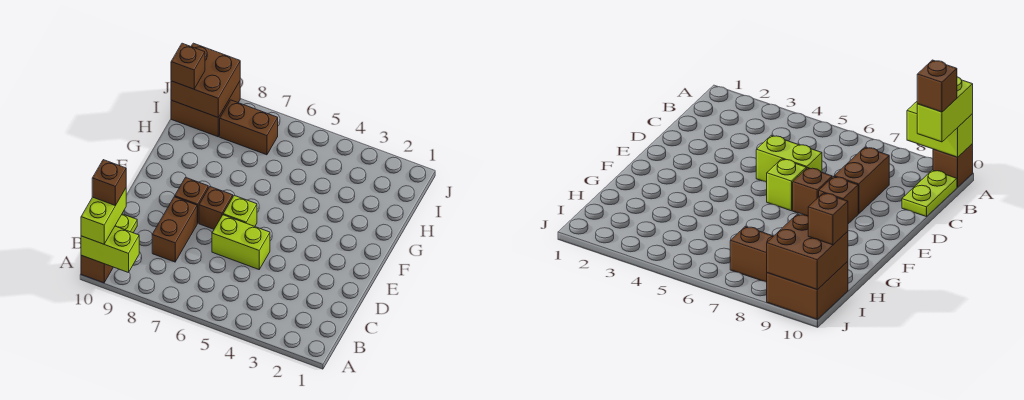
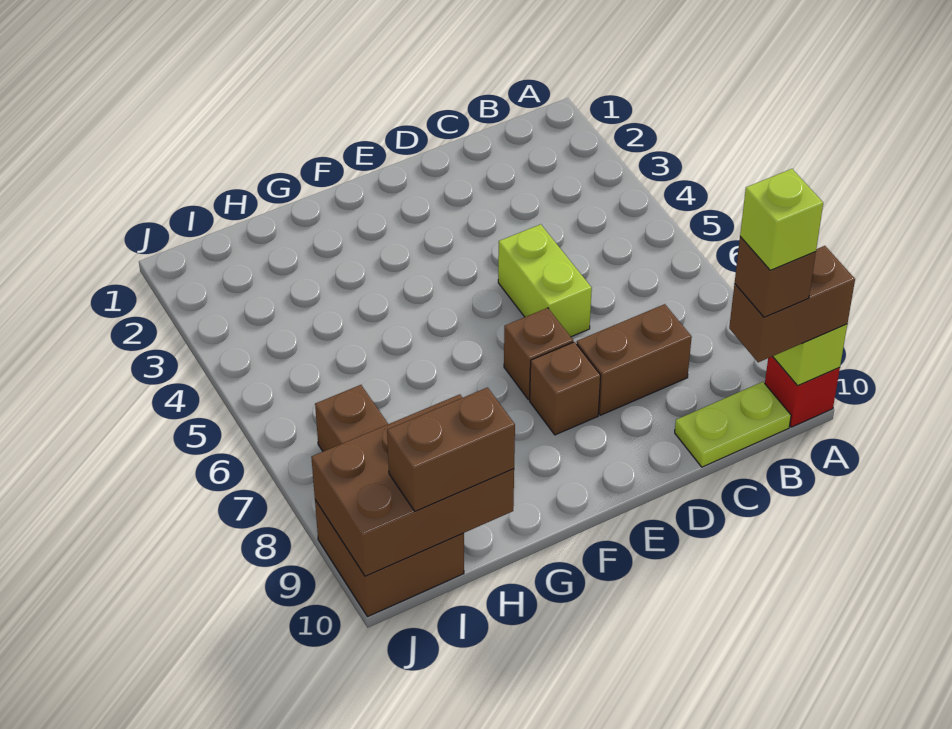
brown brick A10 level 1 -> red brick A10 level 1
lime brick A10:B10 level 3 -> brown brick A10:B10 level 3
lime brick E6 level 1 -> lime brick B10 level 5
brown brick I9:J10 level 2 -> brown brick H9:J10 level 2
brown brick I10 level 3 -> brown brick H10:I10 level 3

